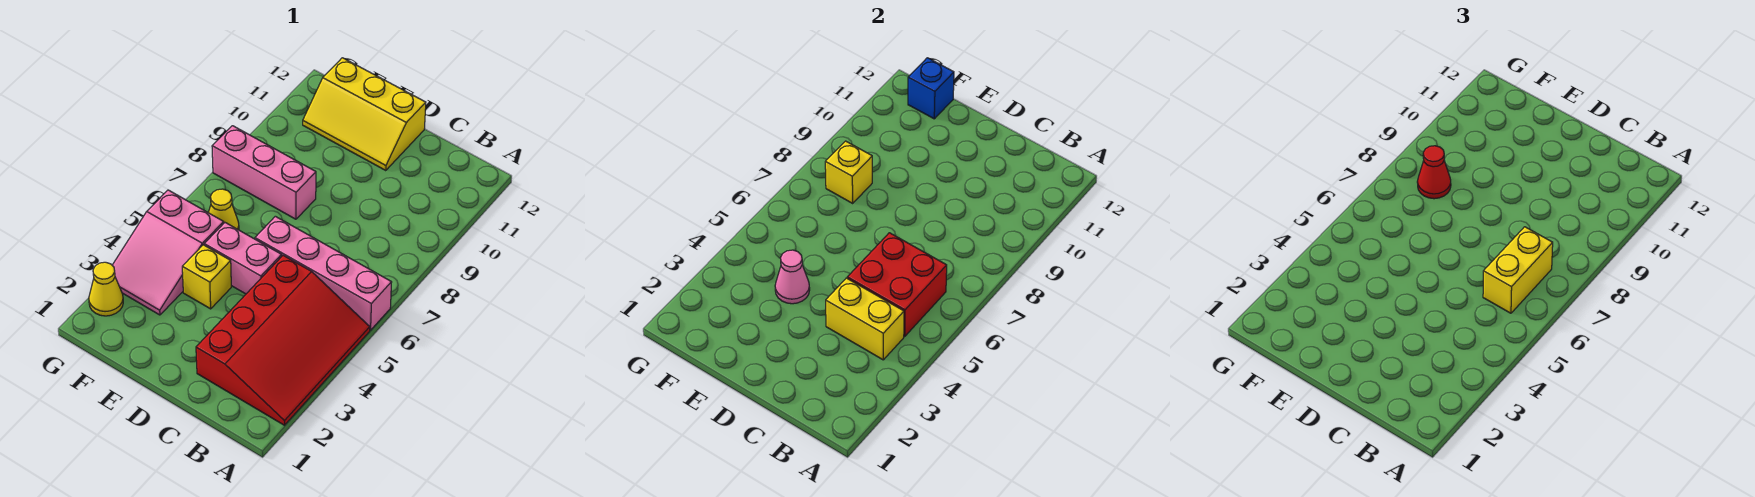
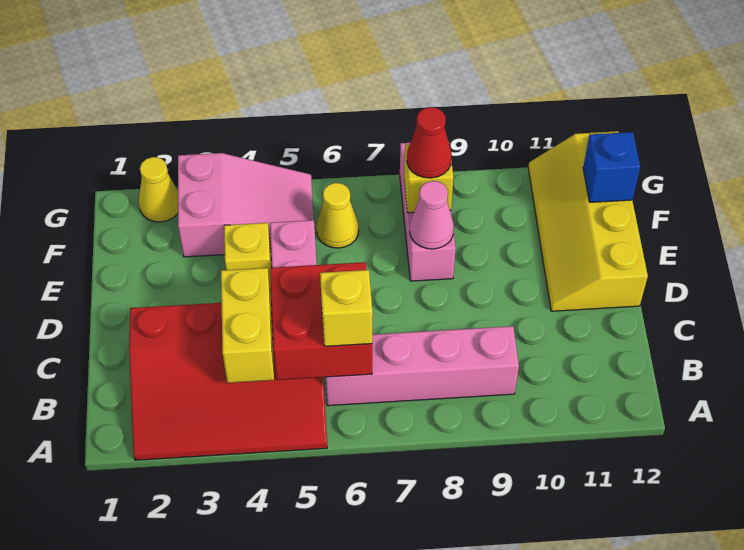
pink brick A6:D6 level 1 -> pink brick B6:B9 level 1
yellow brick B6:B7 level 3 -> yellow brick B6 level 3
yellow slope D11:F12 level 1 top 12 -> yellow slope D11:G12 level 1 top 12
pink cone E4 level 2 -> pink cone E8 level 2
pink slope F3:G5 level 1 top 5 -> pink slope F3:G5 level 1 top 3

